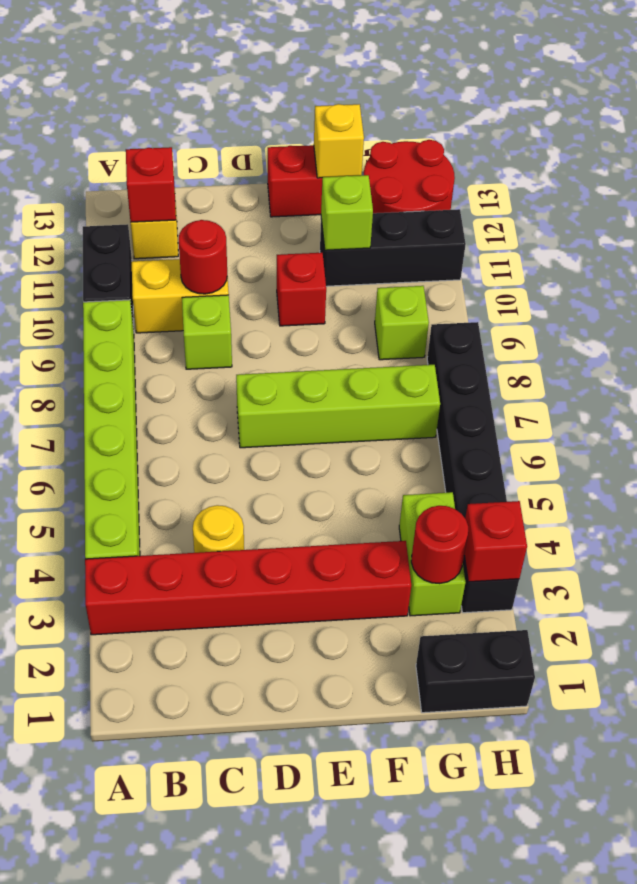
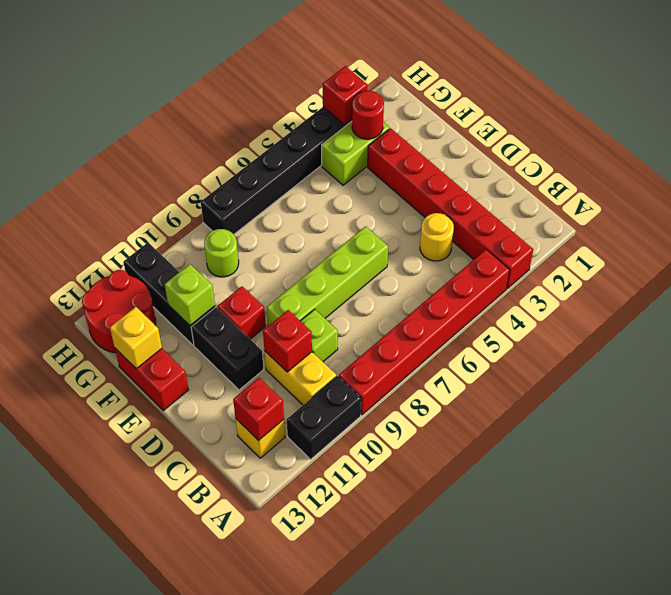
lime brick A4:A9 level 1 -> red brick A4:A9 level 1
red round brick C10 level 2 -> red brick C10 level 2
lime brick D7:G7 level 1 -> lime brick D6:D9 level 1
black brick G1:H1 level 1 -> black brick D11:E11 level 1
lime brick G9 level 1 -> lime round brick G9 level 1

